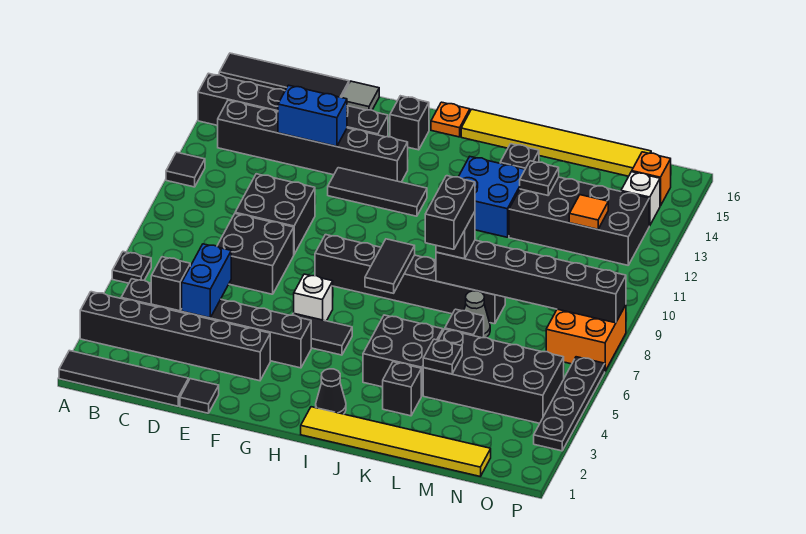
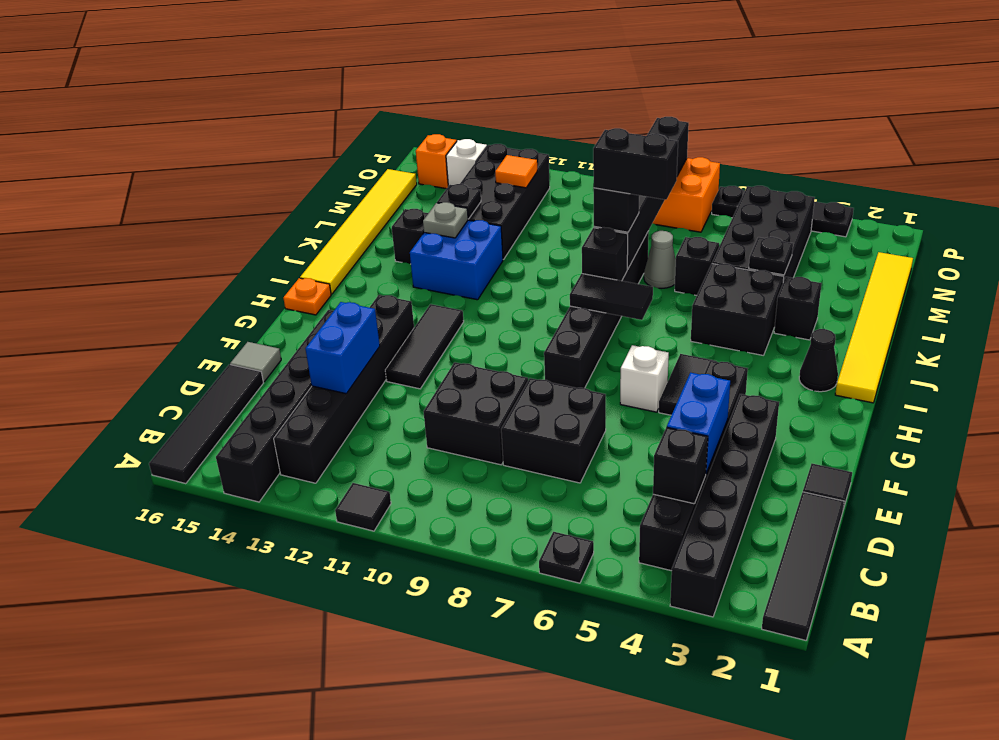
blue brick D4:D5 level 2 -> blue brick D4:E4 level 2
black brick G15 level 1 -> black brick J8 level 2
none -> grey plate K13 level 2

